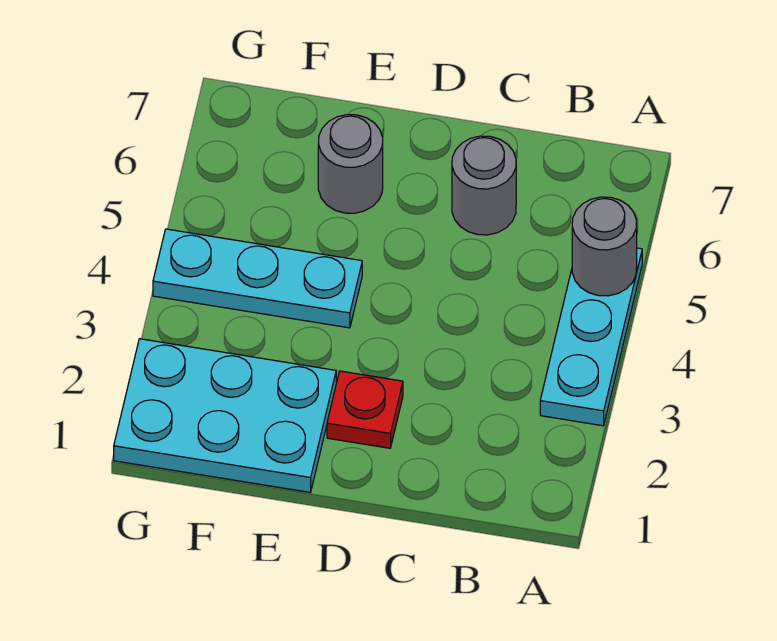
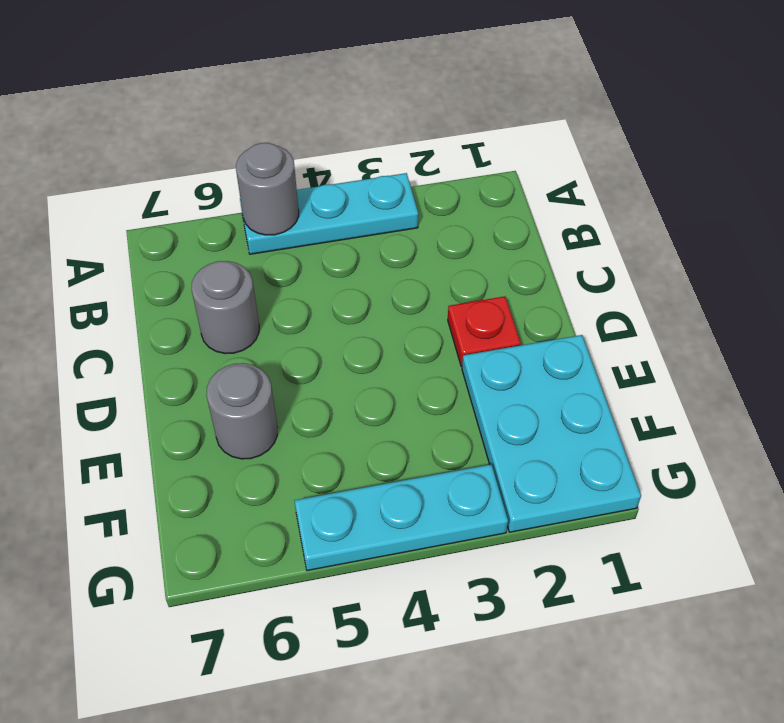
cyan plate E4:G4 level 1 -> cyan plate G3:G5 level 1

